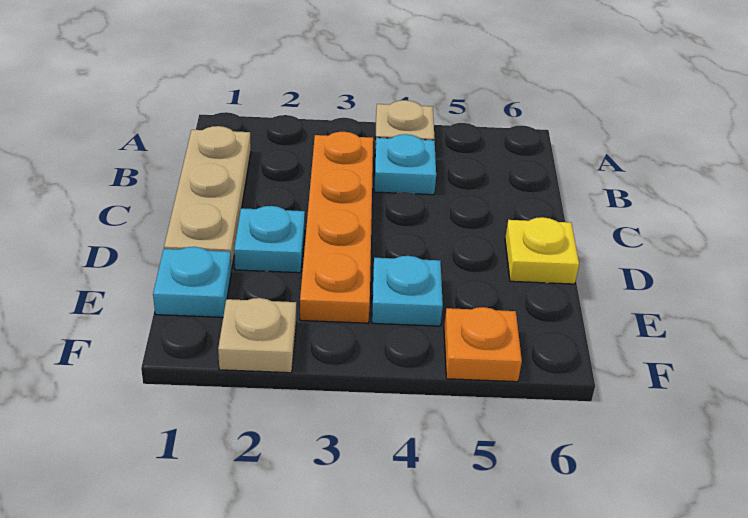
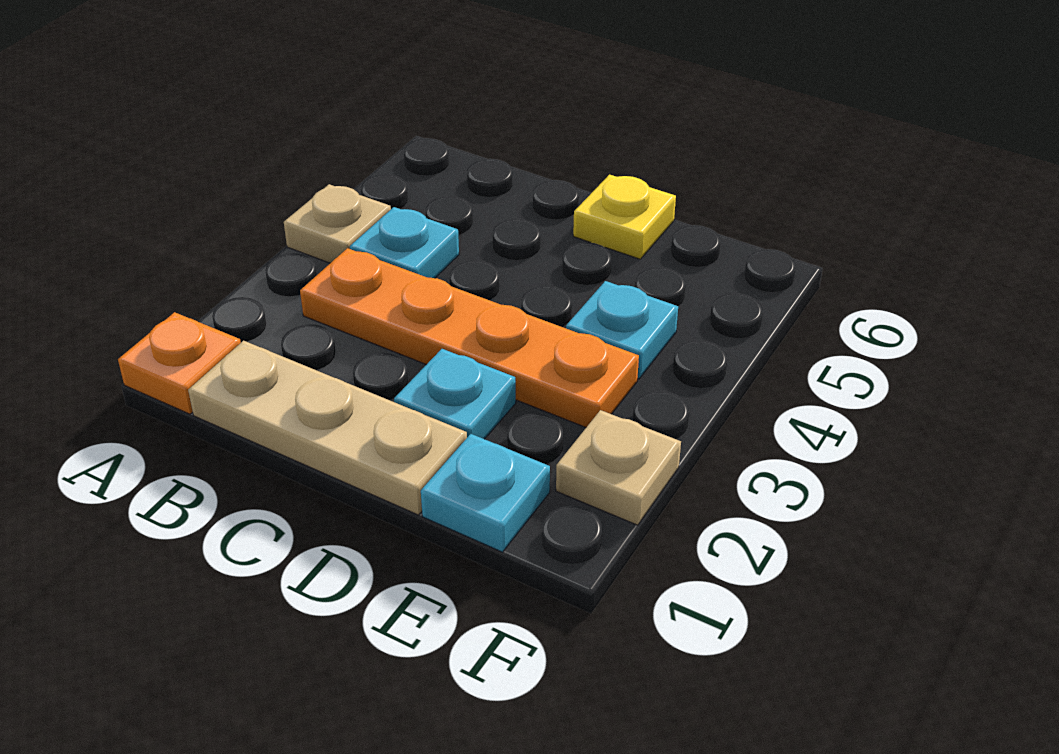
orange plate F5 level 1 -> orange plate A1 level 1

